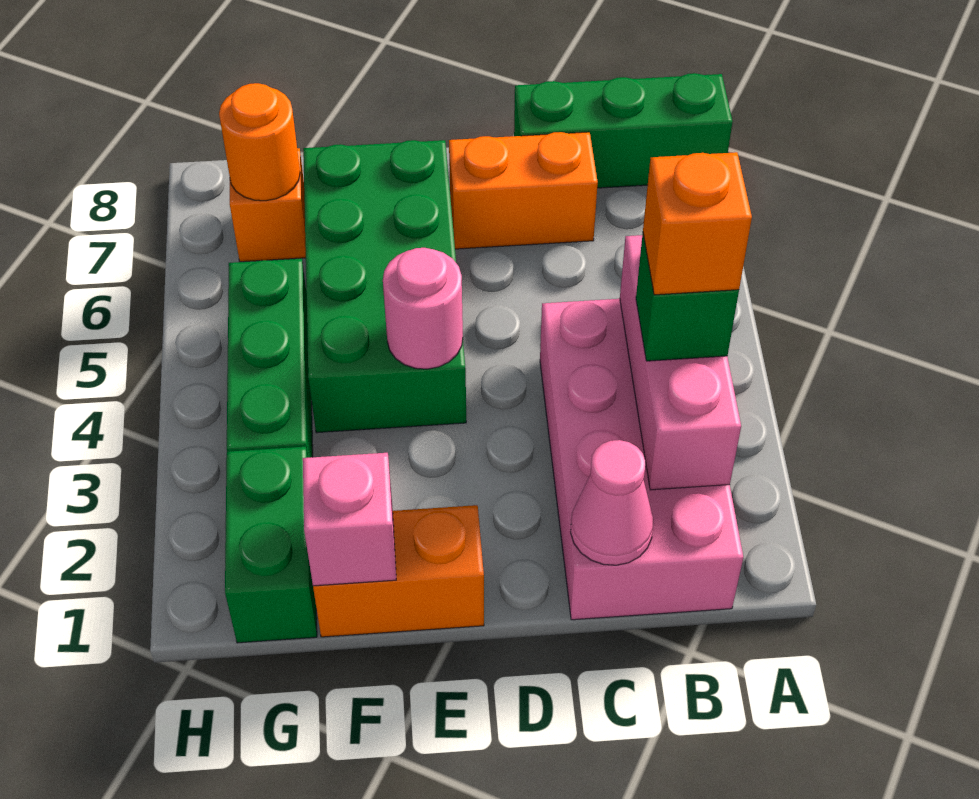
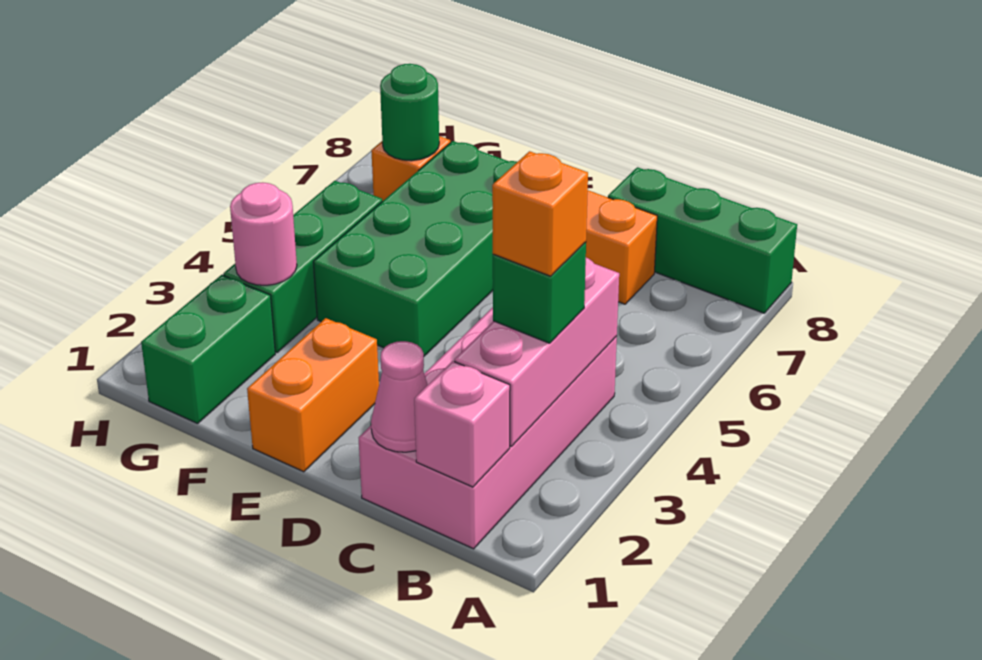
orange brick E1:F1 level 1 -> orange brick E1:E2 level 1
pink round brick E4 level 2 -> pink round brick G3 level 2
pink brick F1 level 2 -> pink brick B1 level 2
orange round brick G7 level 2 -> green round brick G7 level 2

